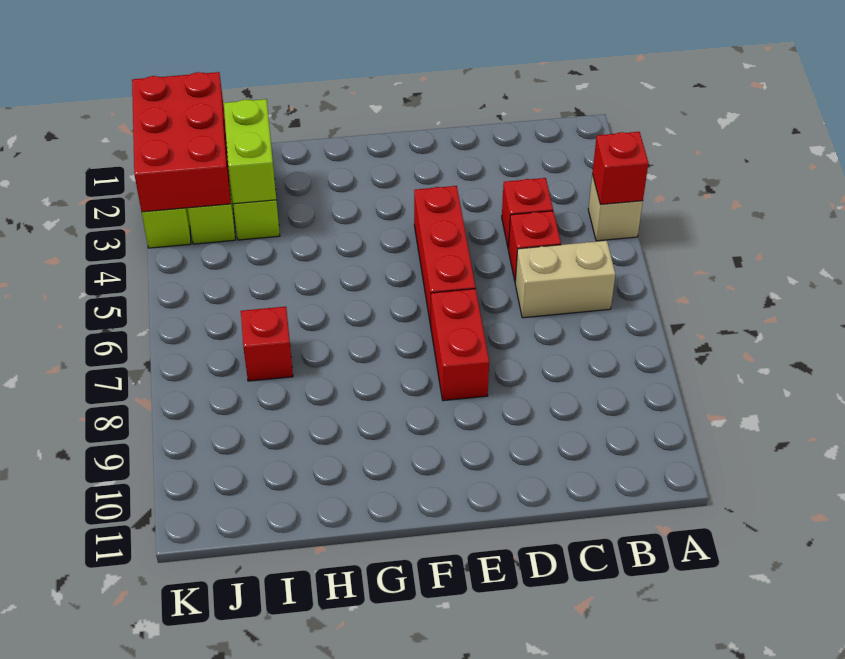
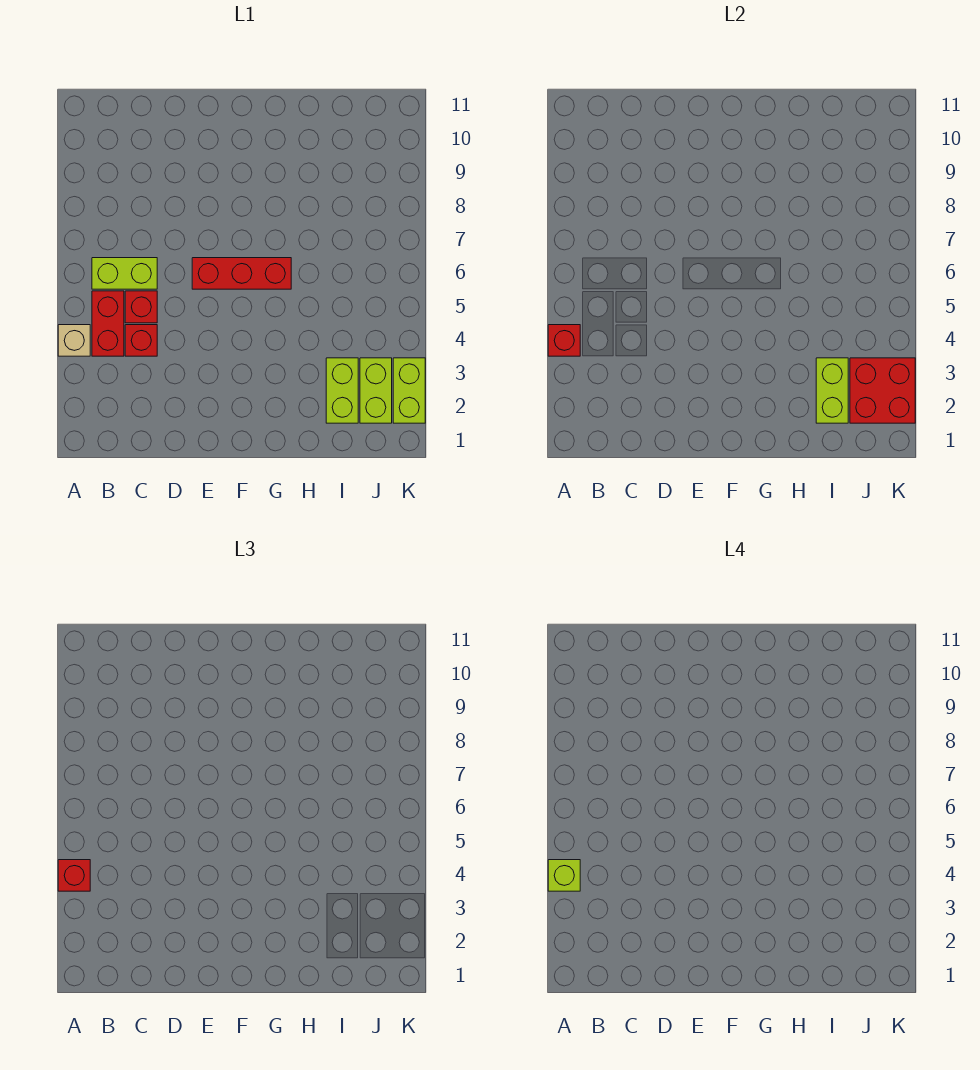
none -> lime brick A4 level 4
tan brick B6:C6 level 1 -> lime brick B6:C6 level 1
red brick E4:E6 level 1 -> red brick E6:G6 level 1
red brick E7:E8 level 1 -> red brick B4:B5 level 1
red brick I7 level 1 -> red brick A4 level 3
red brick J1:K3 level 2 -> red brick J2:K3 level 2

